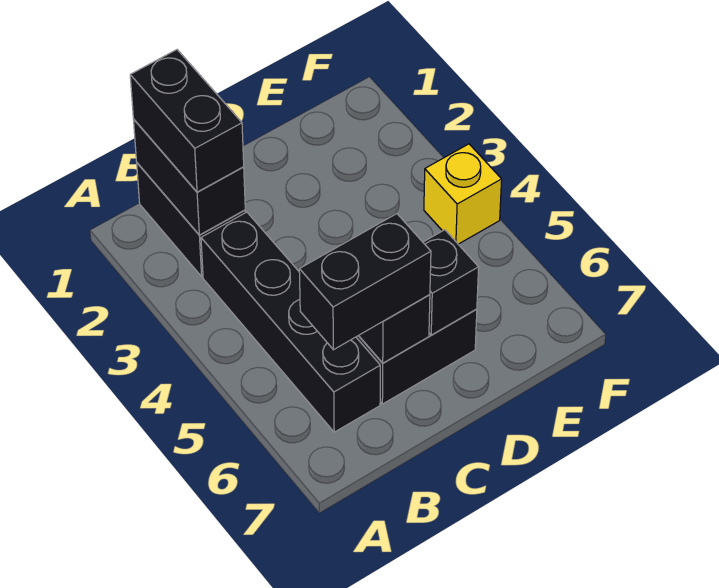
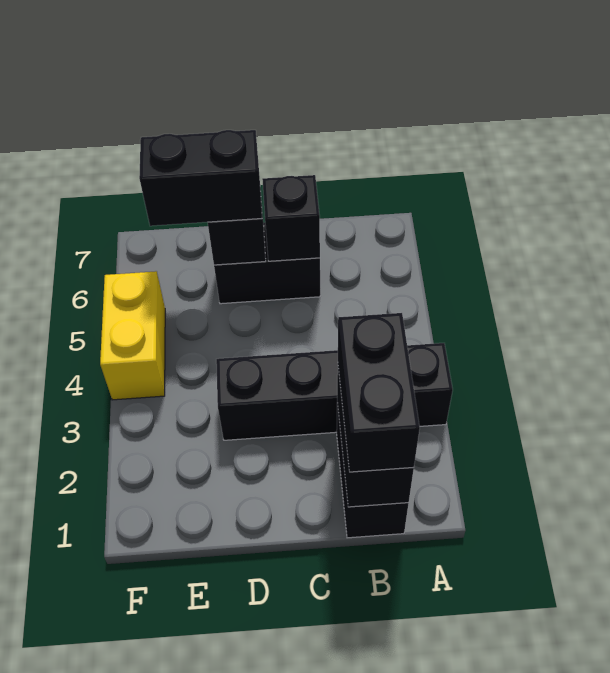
black brick B3:B6 level 1 -> black brick A3:D3 level 1
black brick B6:C6 level 3 -> black brick D6:E6 level 3
yellow brick F4 level 1 -> yellow brick F4:F5 level 1

